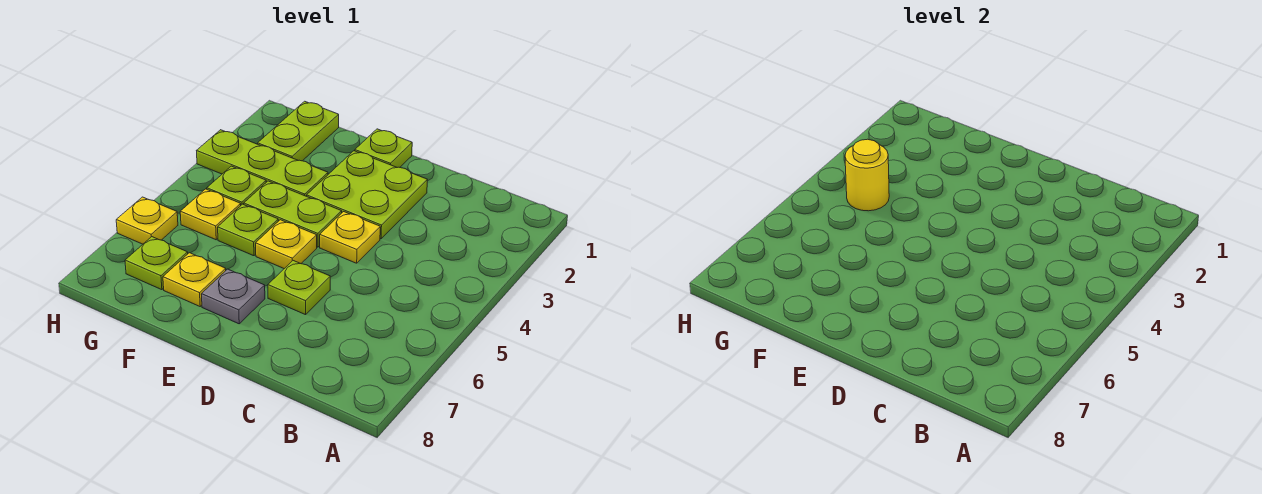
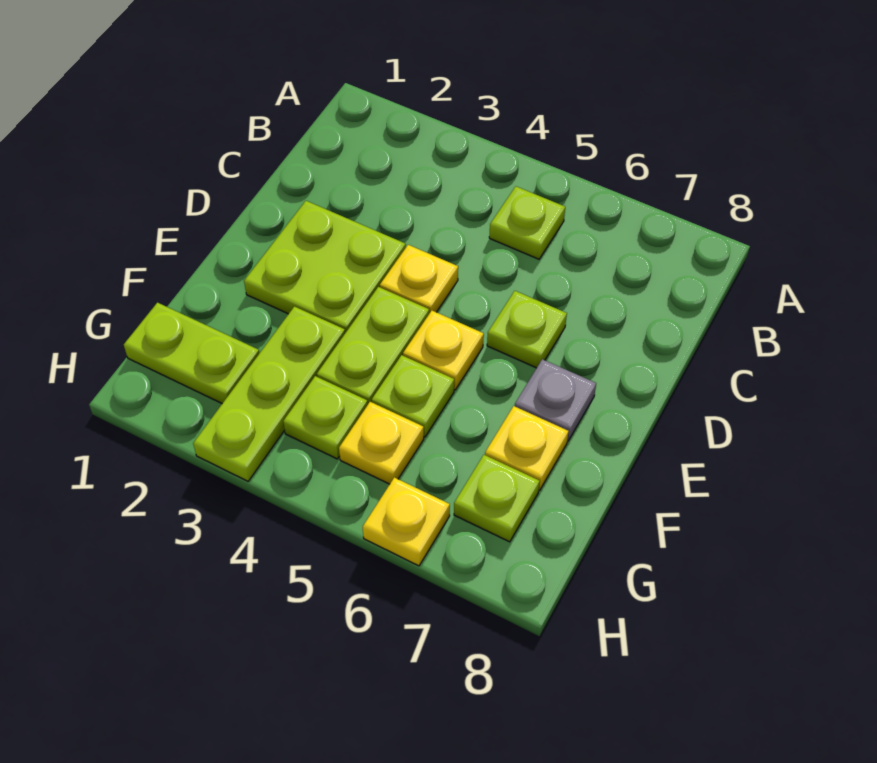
lime plate E1 level 1 -> lime plate B5 level 1
yellow round brick G4 level 2 -> none

